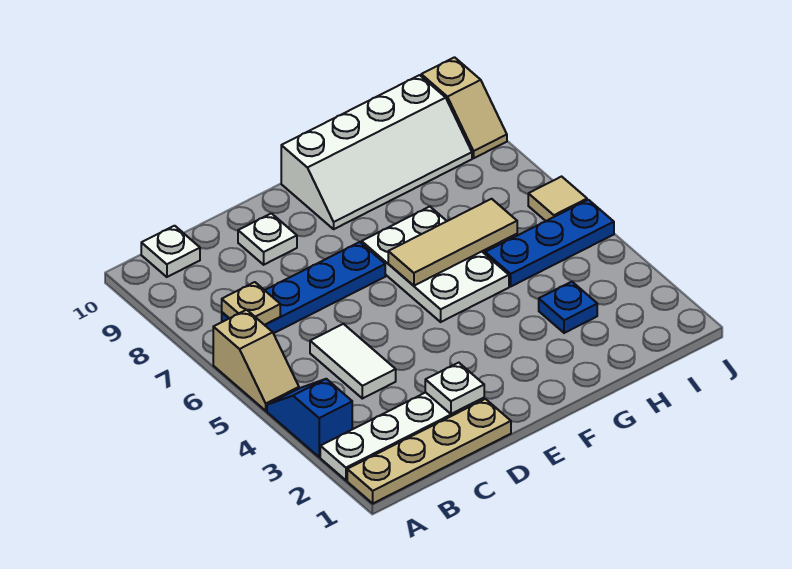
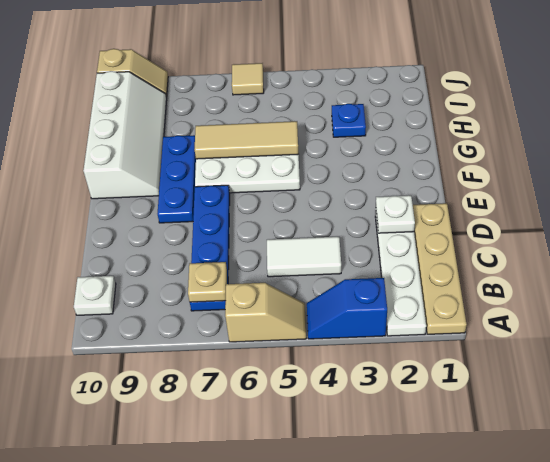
white plate D9 level 1 -> none
tan tile F6:H6 level 2 -> tan tile G5:G7 level 2
blue plate H5:J5 level 1 -> blue plate E8:G8 level 1

